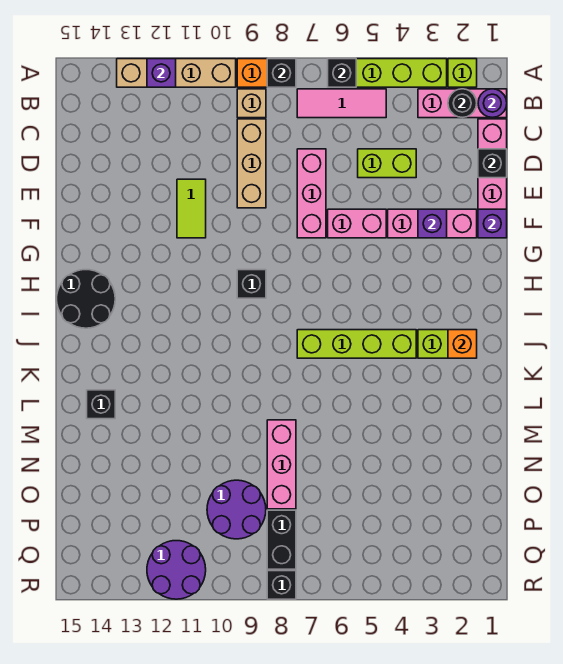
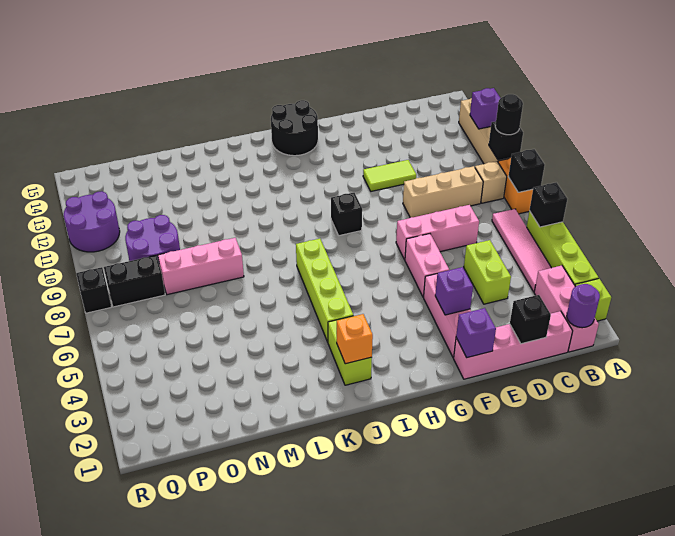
black round brick B2 level 2 -> black round brick A10 level 3
pink tile B5:B7 level 1 -> pink tile B4:B7 level 1
black brick L14 level 1 -> black brick A10 level 2

